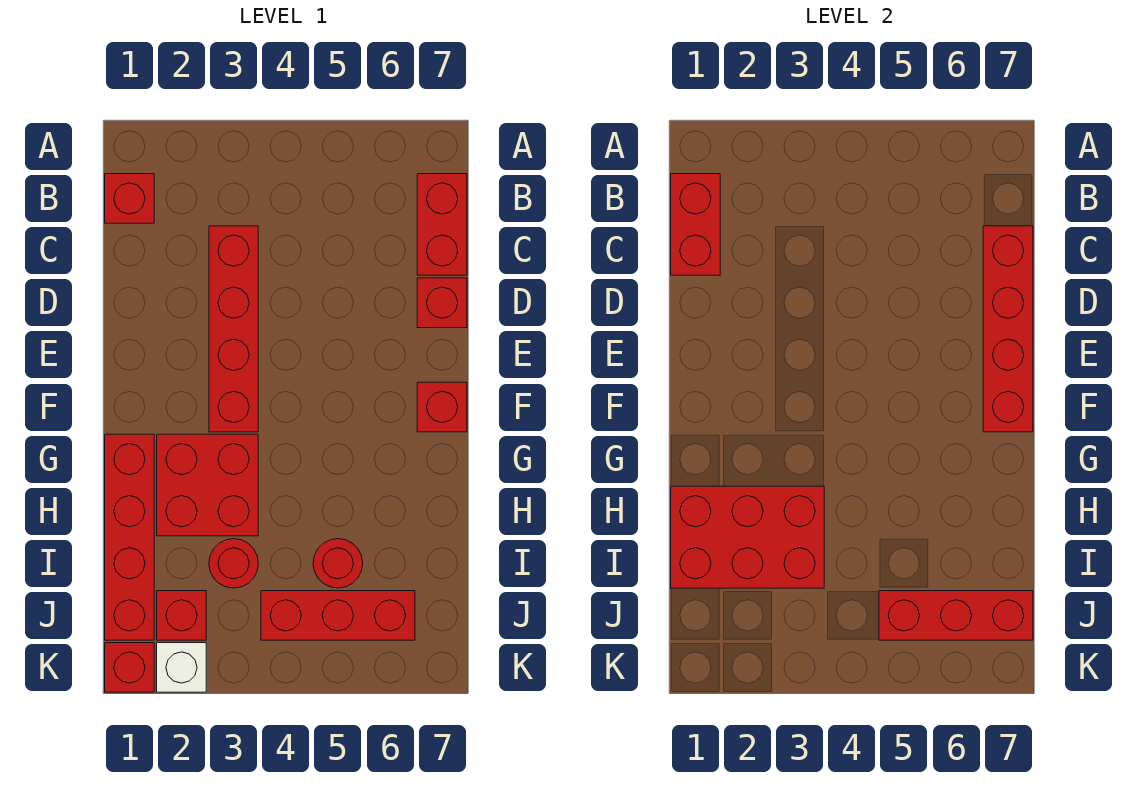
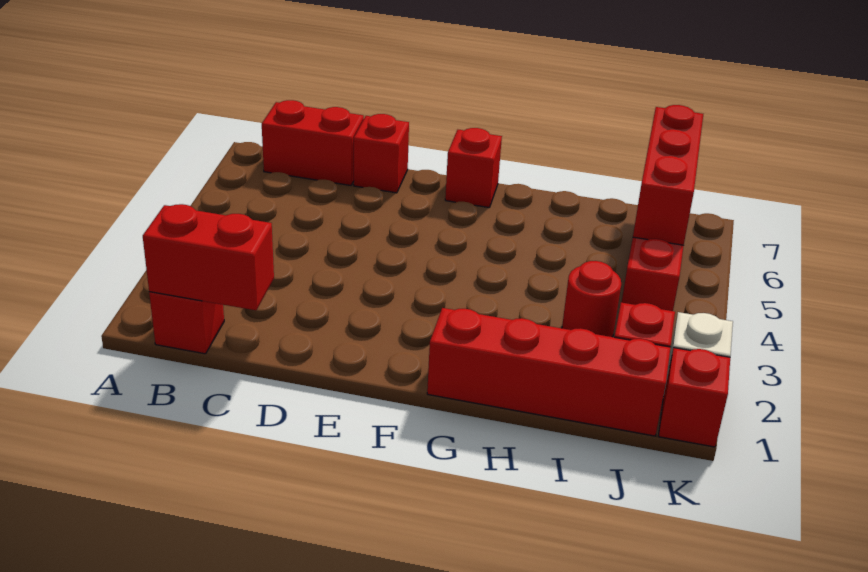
red brick C3:F3 level 1 -> none
red brick C7:F7 level 2 -> none
red brick G2:H3 level 1 -> none
red brick H1:I3 level 2 -> none
red round brick I5 level 1 -> none

